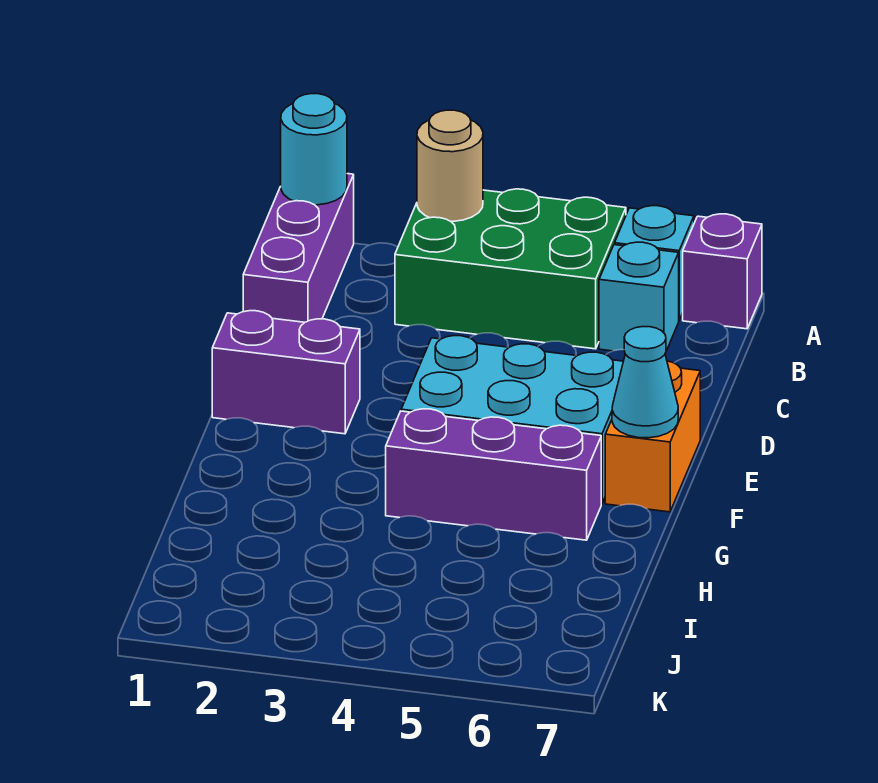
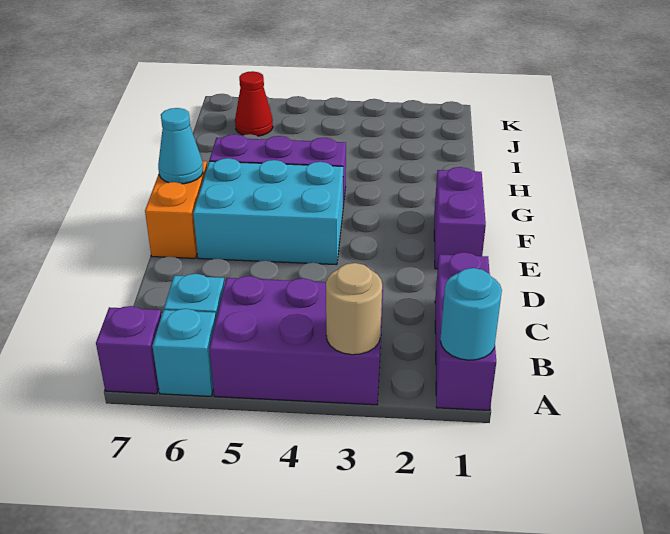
green brick A3:B5 level 1 -> purple brick A3:B5 level 1
purple brick E1:E2 level 1 -> purple brick E1:F1 level 1
none -> red cone J6 level 1

